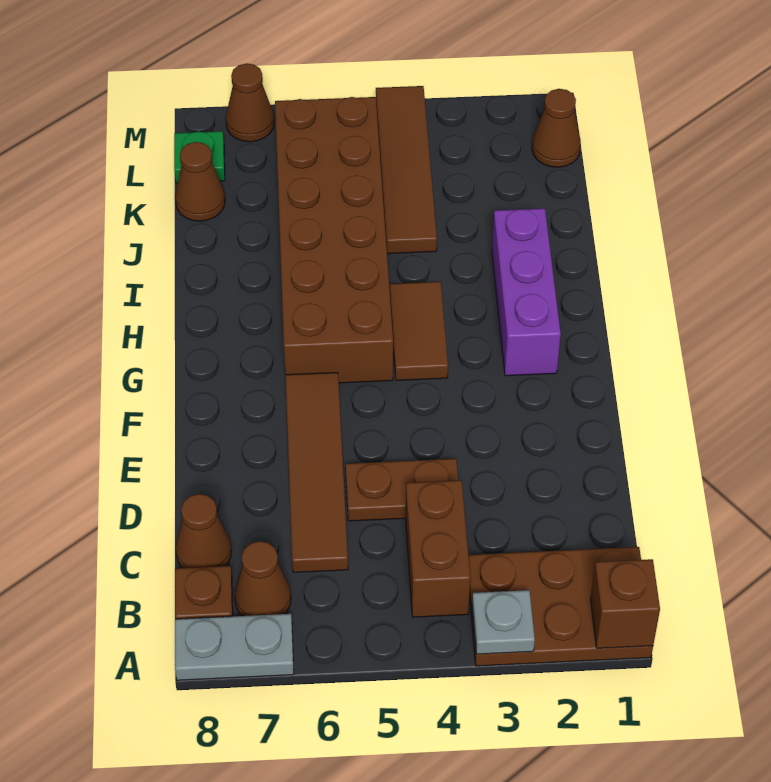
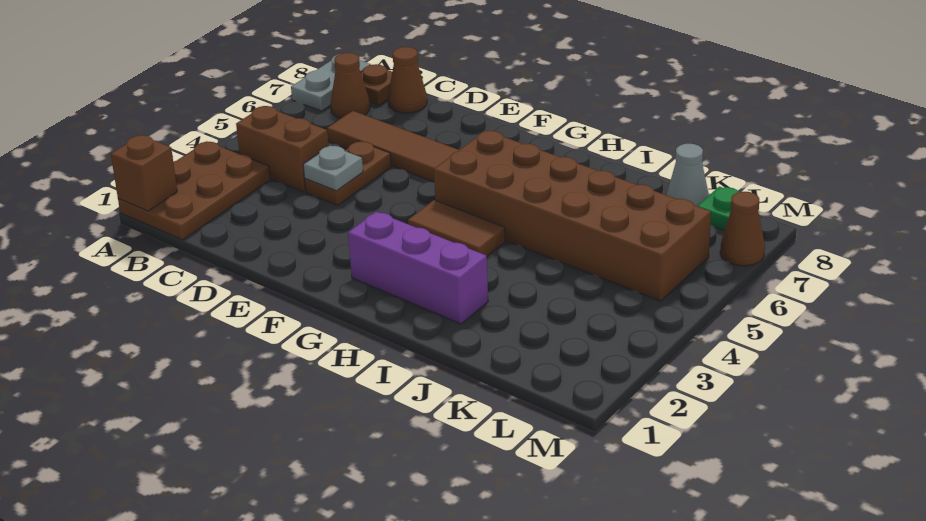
grey plate A3 level 2 -> grey plate D4 level 2
brown tile J4:M4 level 1 -> none
brown cone K8 level 1 -> grey cone K8 level 1
brown cone L1 level 1 -> none

